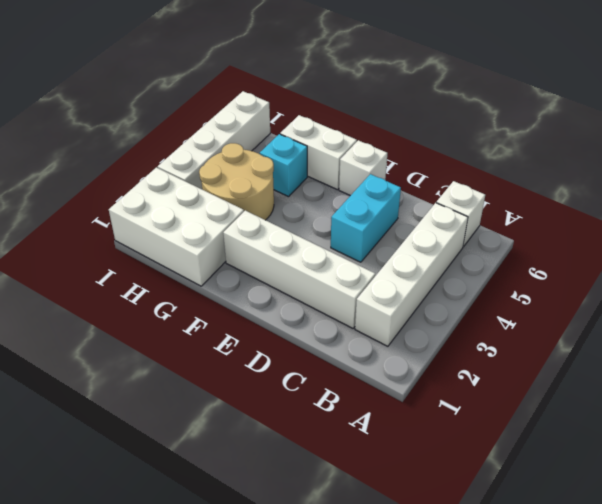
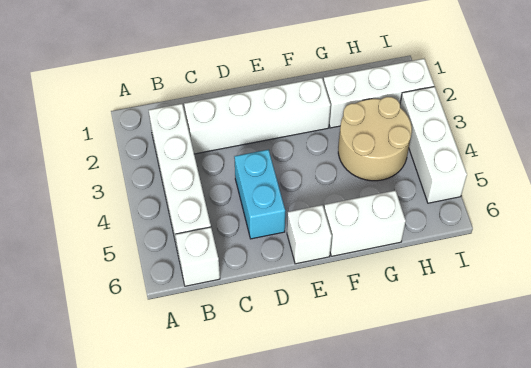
white brick G1:I2 level 1 -> white brick G2:I2 level 1
cyan brick G5 level 1 -> none
white brick I3:I6 level 1 -> white brick I3:I5 level 1

